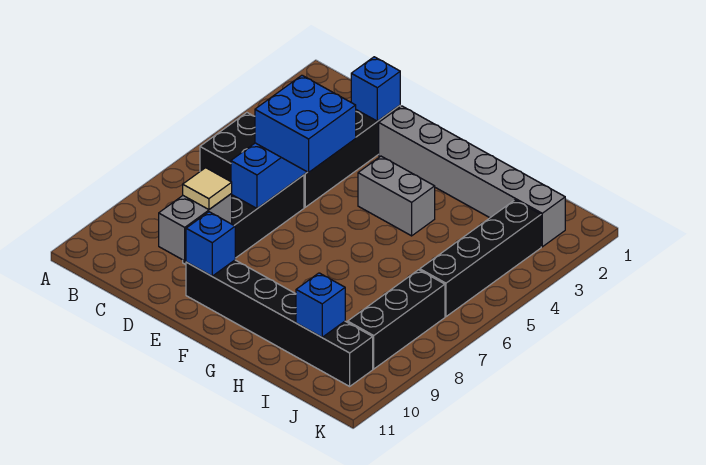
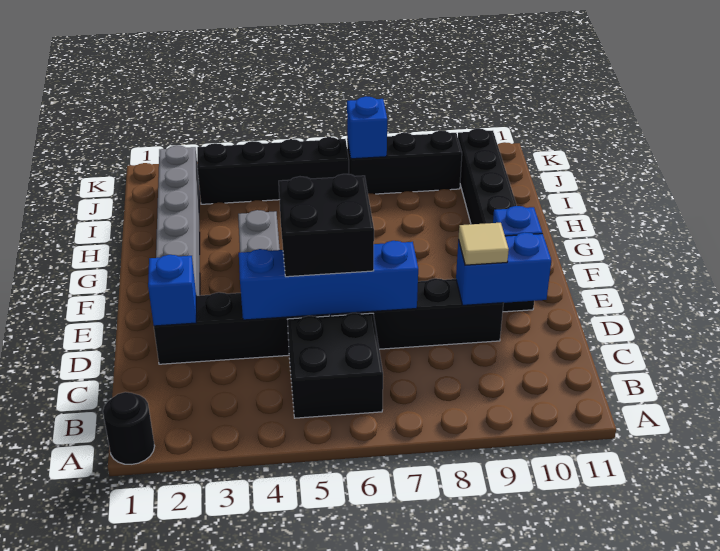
none -> black round brick A1 level 1
blue brick D5:E6 level 3 -> black brick D5:E6 level 3
grey brick D9:D10 level 2 -> blue brick D9:D10 level 2
blue brick I10 level 2 -> blue brick J7 level 2

